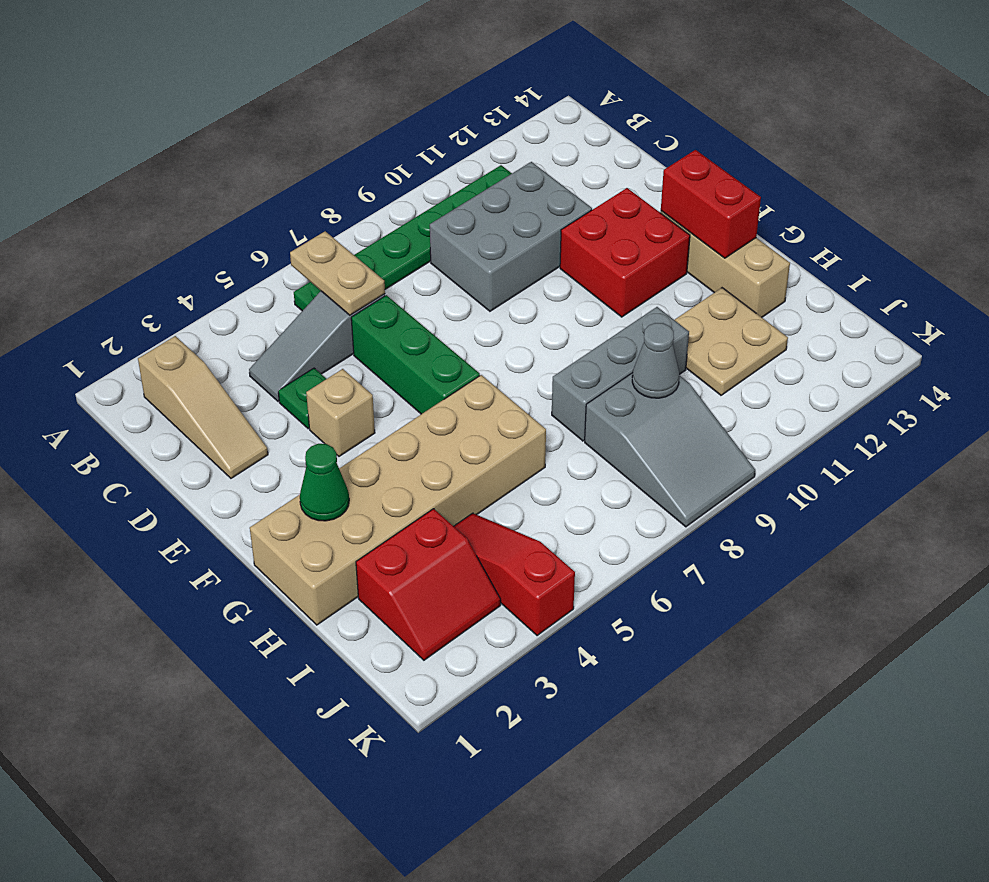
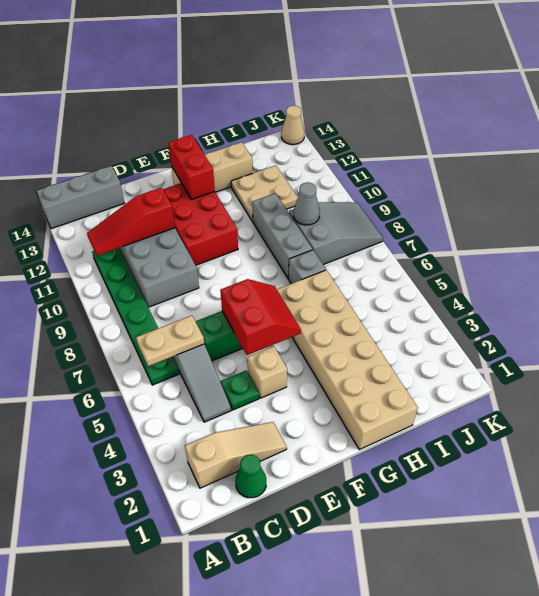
none -> grey brick A14:C14 level 1
red brick E11:F12 level 1 -> red brick E10:F12 level 1
red brick F13:G13 level 2 -> red brick F12:F13 level 2
green cone G2 level 2 -> green cone C1 level 1
none -> grey brick H7 level 1
red slope I2:J3 level 1 top I -> red slope E5:F6 level 2 top E
red slope I4:K4 level 1 top K -> red slope B11:D11 level 2 top D
none -> tan cone K14 level 1

